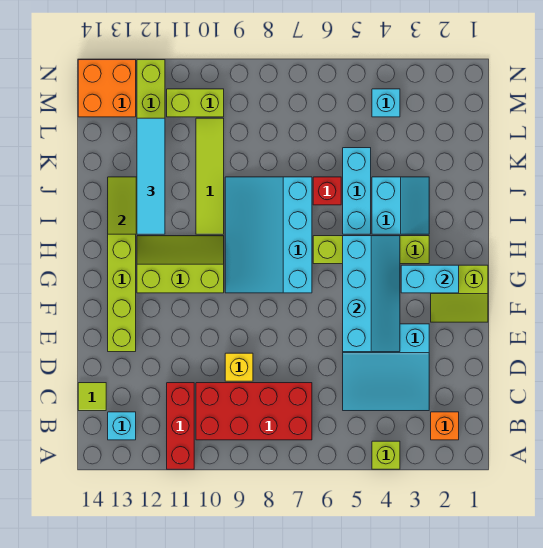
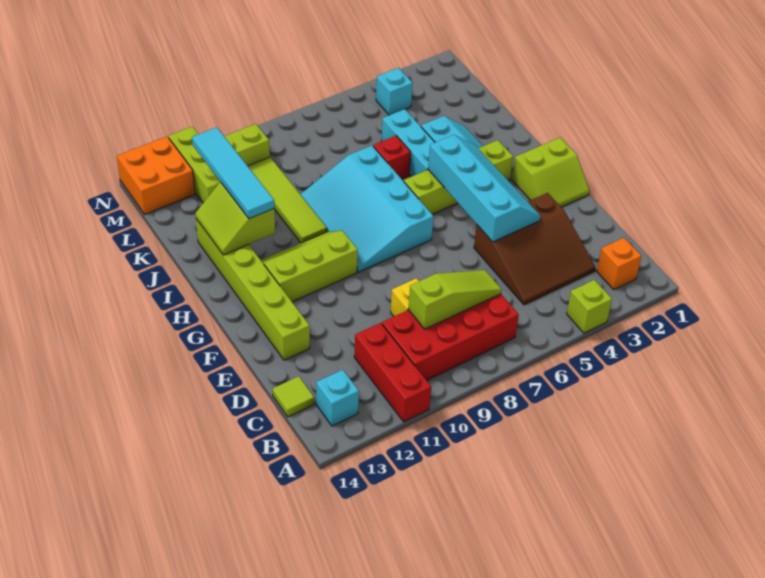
cyan slope C3:E5 level 1 top E -> brown slope C3:E5 level 1 top E
none -> lime slope C7:C9 level 2 top 9
cyan brick G2:G3 level 2 -> none

